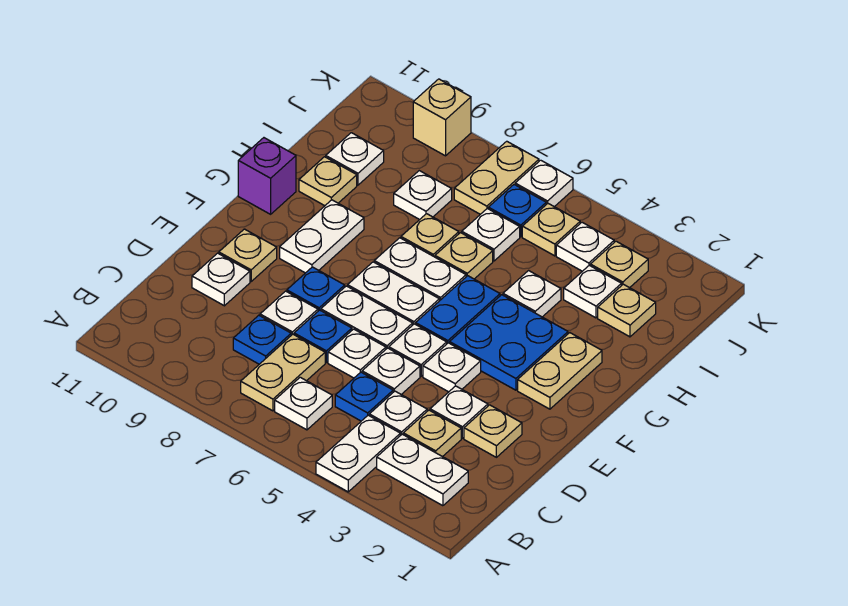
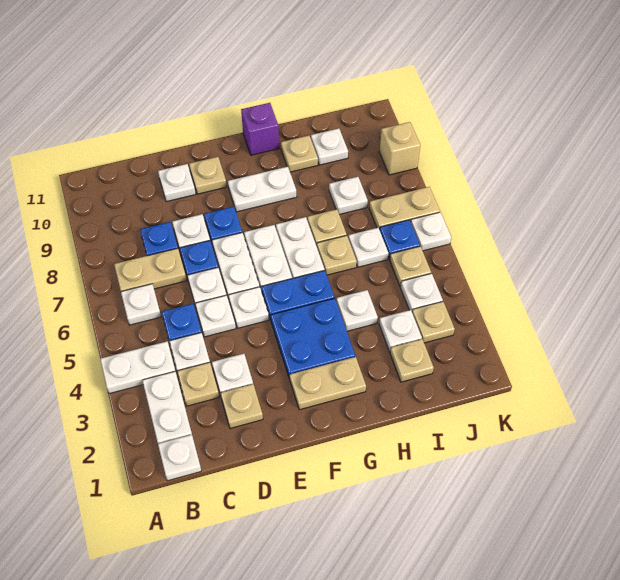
white plate E4 level 1 -> white plate B1 level 1

